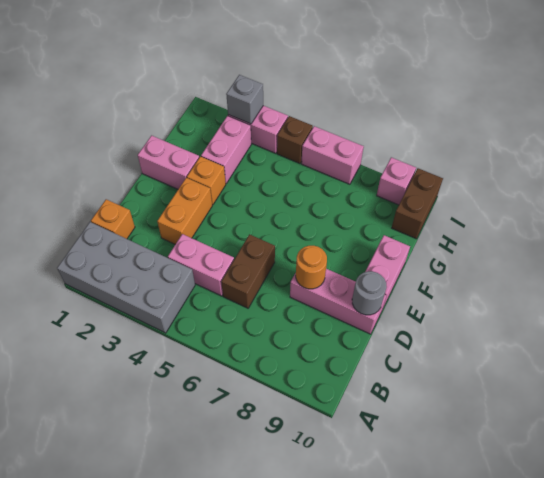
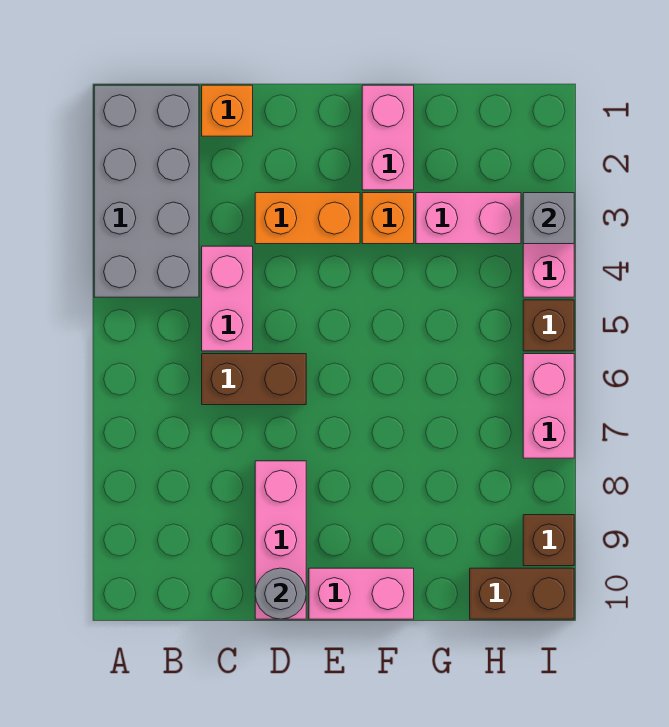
orange round brick D8 level 2 -> none
pink brick I9 level 1 -> brown brick I9 level 1

